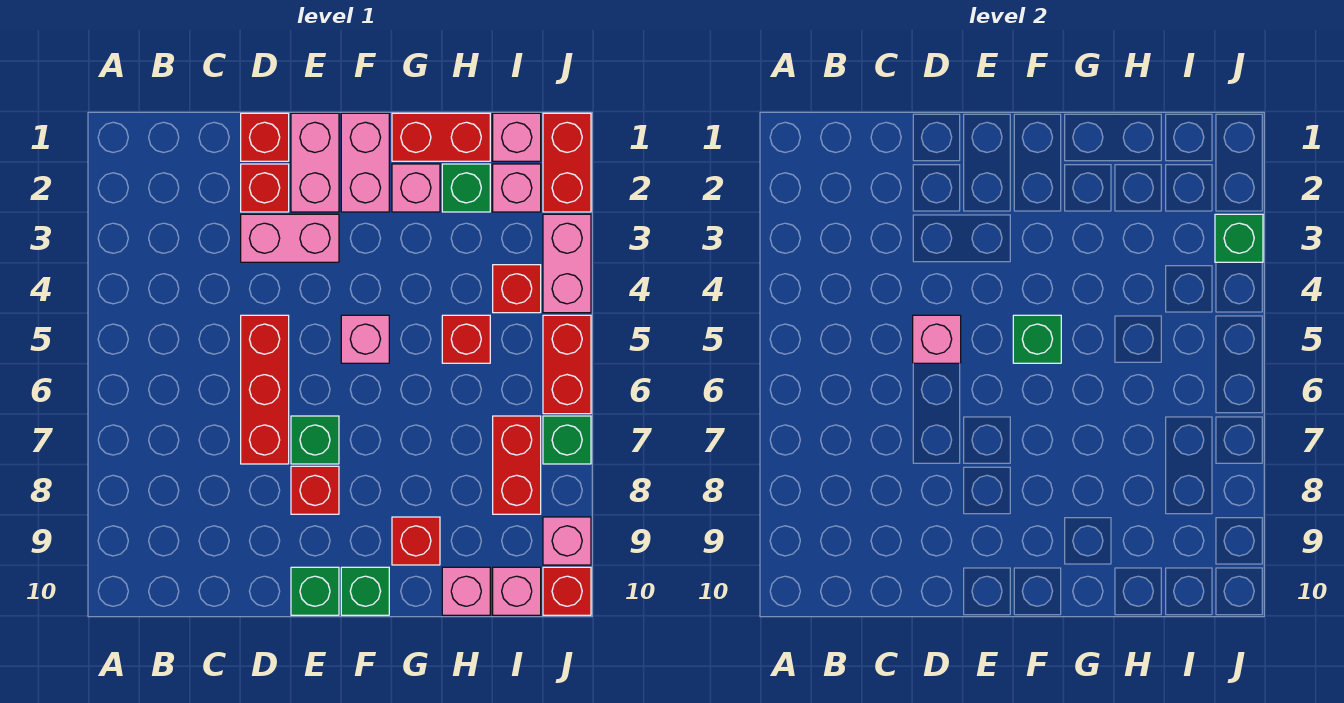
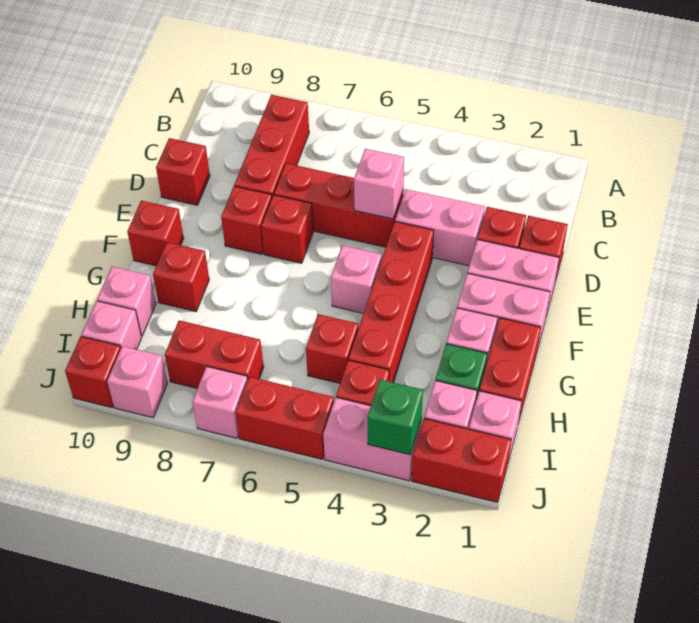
none -> red brick B8:D8 level 1
pink brick D3:E3 level 1 -> pink brick D3:D4 level 1
none -> red brick D10 level 1
none -> red brick E4:H4 level 1
green brick E7 level 1 -> red brick E7 level 1
green brick E10 level 1 -> none
green brick F5 level 2 -> none
green brick F10 level 1 -> red brick F10 level 1
green brick J7 level 1 -> pink brick J7 level 1

